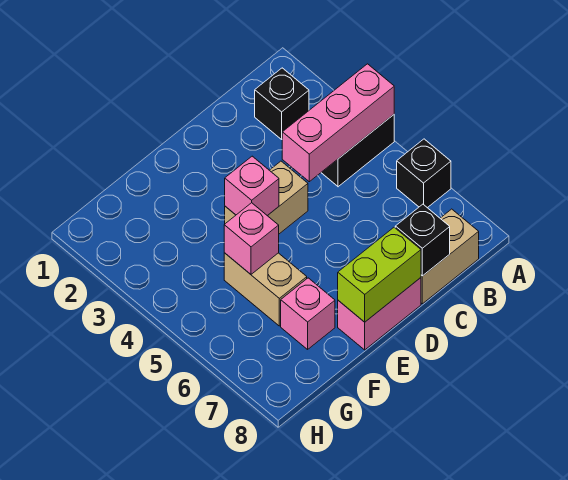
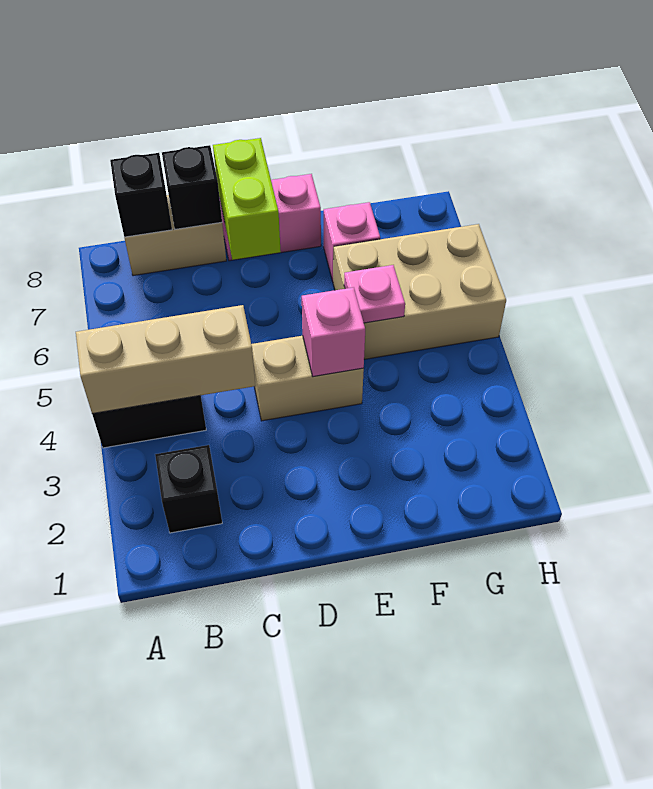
pink brick A4:C4 level 2 -> tan brick A4:C4 level 2
black brick A6 level 1 -> black brick B8 level 2
lime brick D8:E8 level 2 -> lime brick D7:D8 level 2
tan brick F5:F6 level 1 -> tan brick F5:H6 level 1
pink brick F5 level 2 -> pink plate F5 level 2

